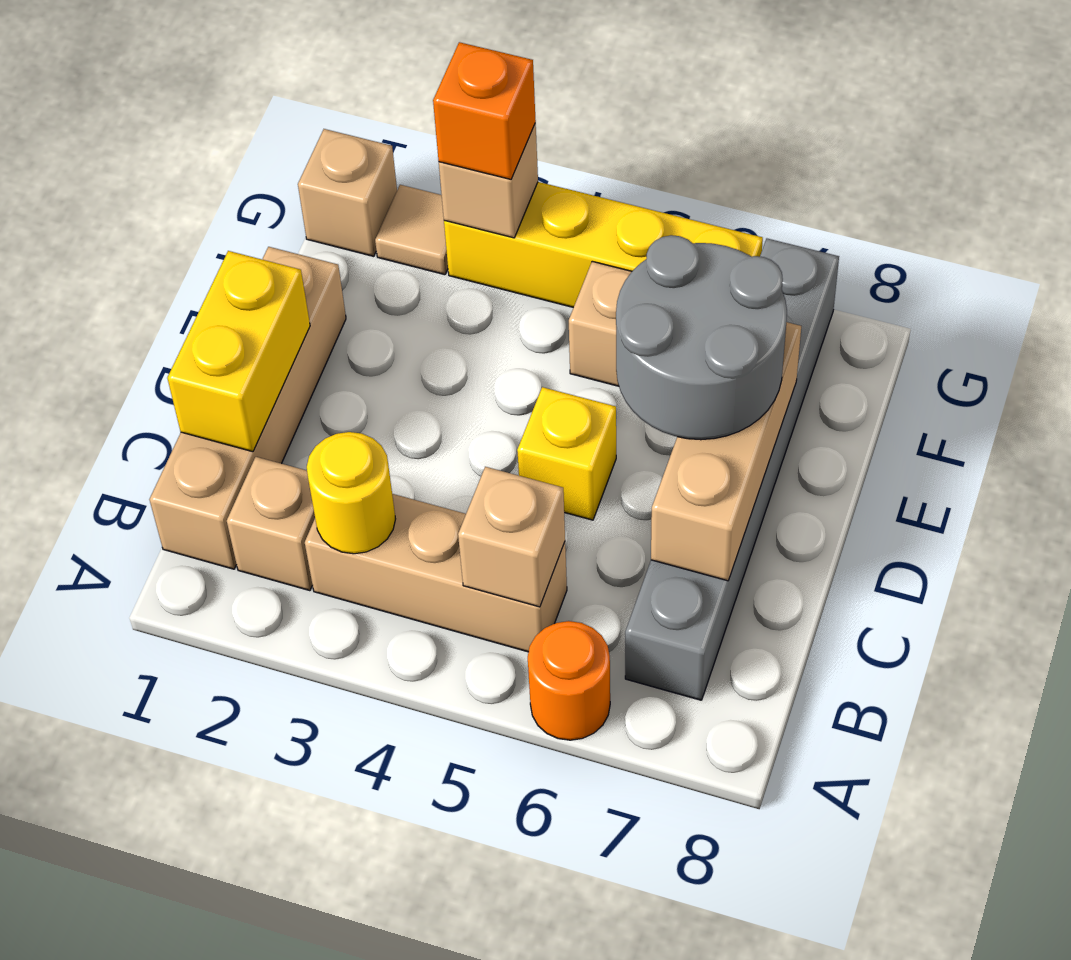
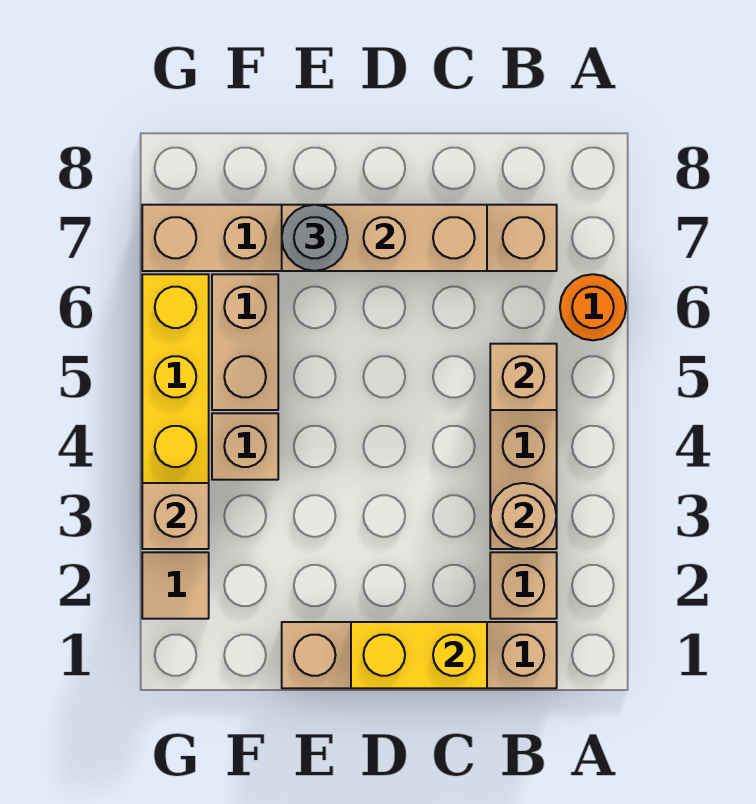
yellow round brick B3 level 2 -> tan round brick B3 level 2
grey brick B7:G7 level 1 -> tan brick B7:G7 level 1
yellow brick D5 level 1 -> none
grey round brick D6:E7 level 3 -> grey round brick E7 level 3
tan brick G1 level 1 -> tan brick F4 level 1
orange brick G3 level 3 -> none

